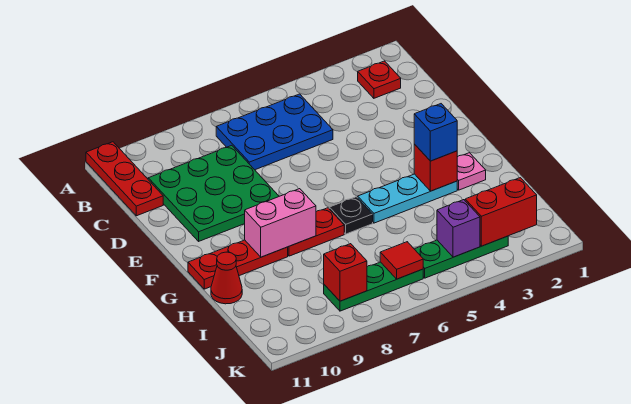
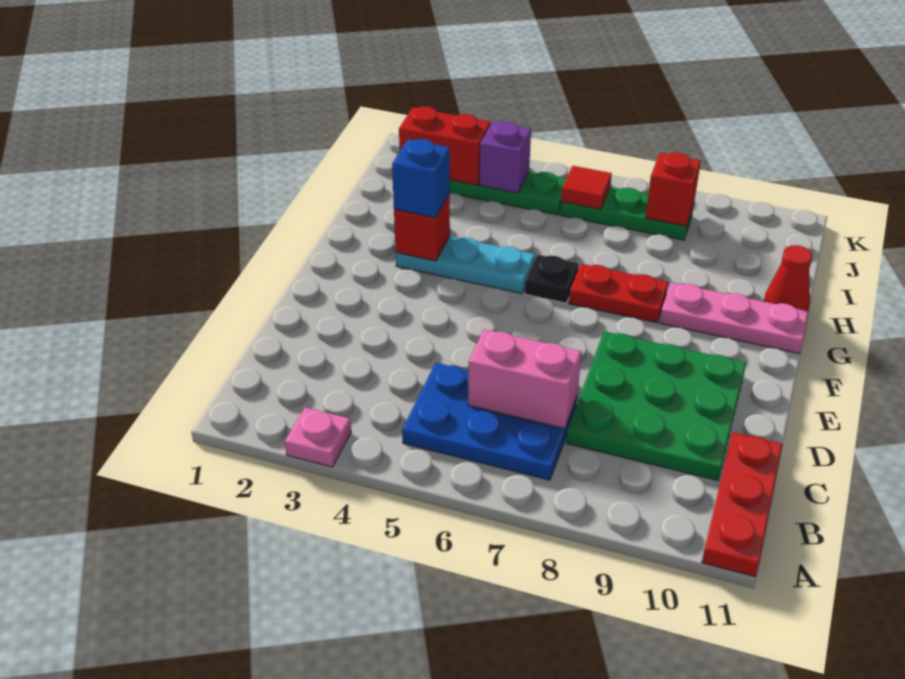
red plate B2 level 1 -> none
pink plate G2 level 1 -> pink plate A3 level 1
pink brick G8:G9 level 2 -> pink brick C6:C7 level 2
red plate G9:G11 level 1 -> pink plate G9:G11 level 1

